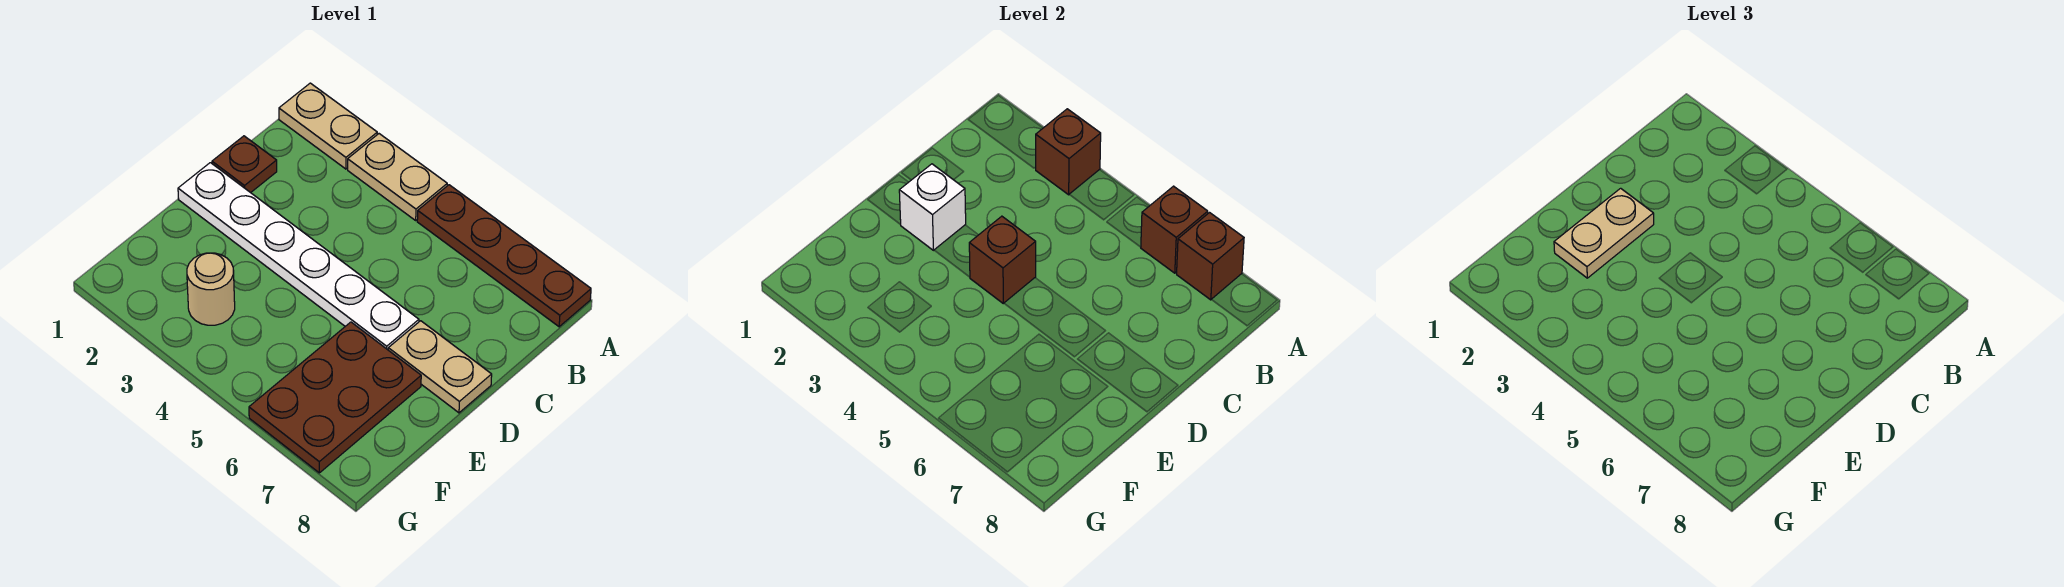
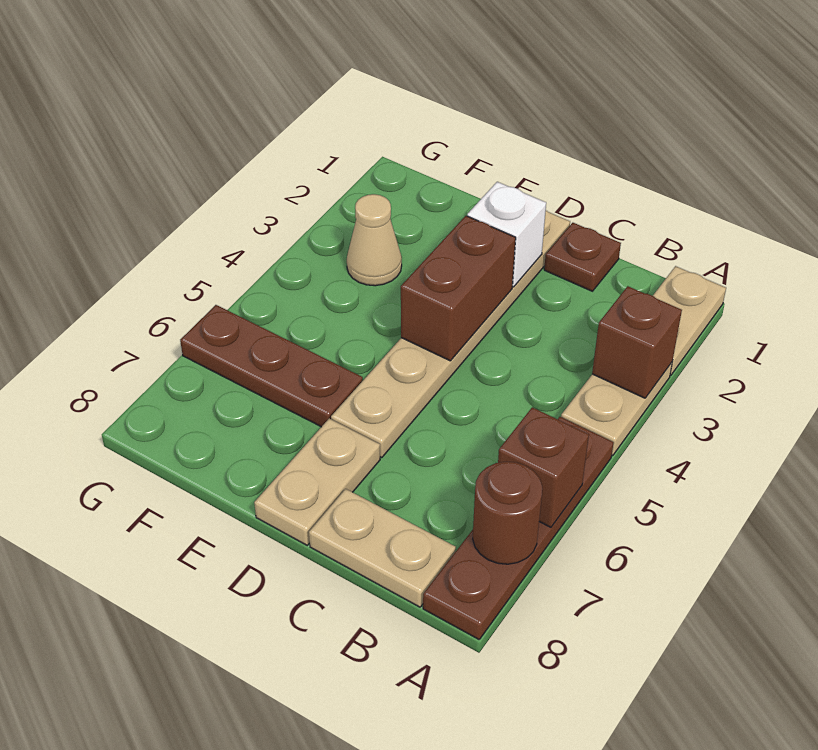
brown brick A7 level 2 -> brown round brick A7 level 2
white plate D1:D6 level 1 -> tan plate D1:D6 level 1
tan plate D2:E2 level 3 -> tan plate B8:C8 level 1
brown brick D4 level 2 -> brown brick D3:D4 level 2
brown plate E6:G7 level 1 -> brown plate E6:G6 level 1
tan round brick F3 level 1 -> tan cone F3 level 1

